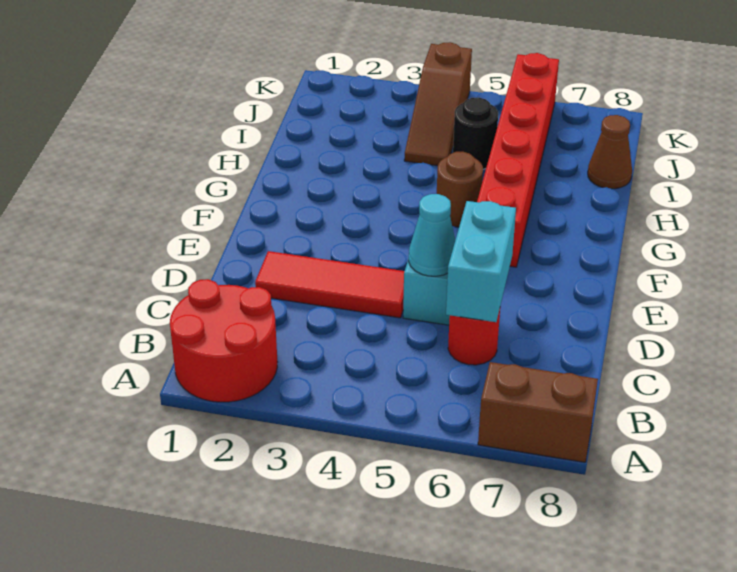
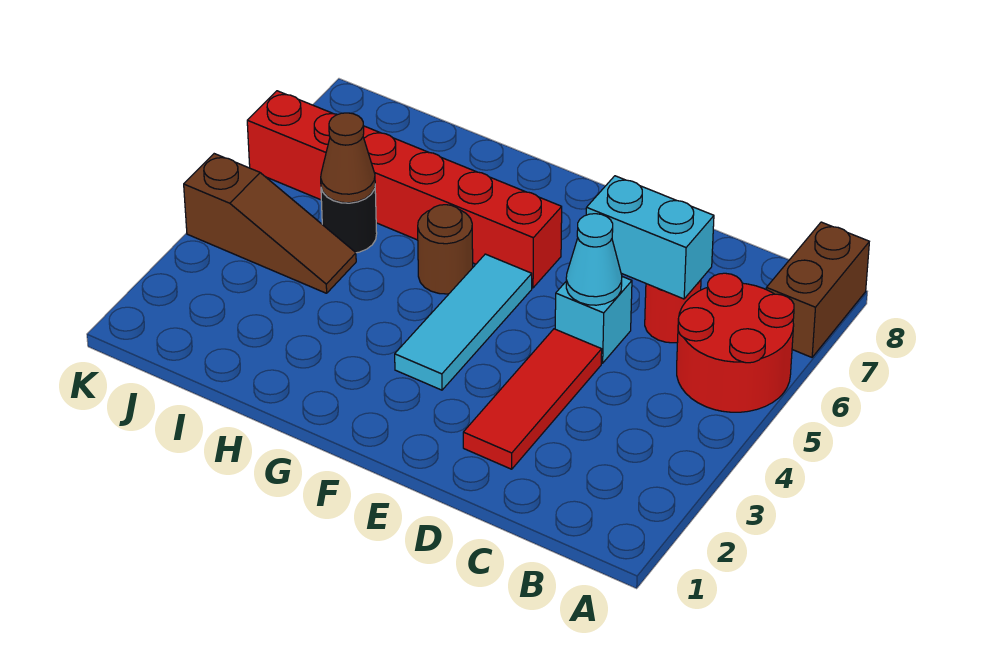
red round brick A1:B2 level 1 -> red round brick A5:B6 level 1
none -> cyan tile F3:F5 level 1
brown cone I8 level 1 -> brown cone I5 level 2

